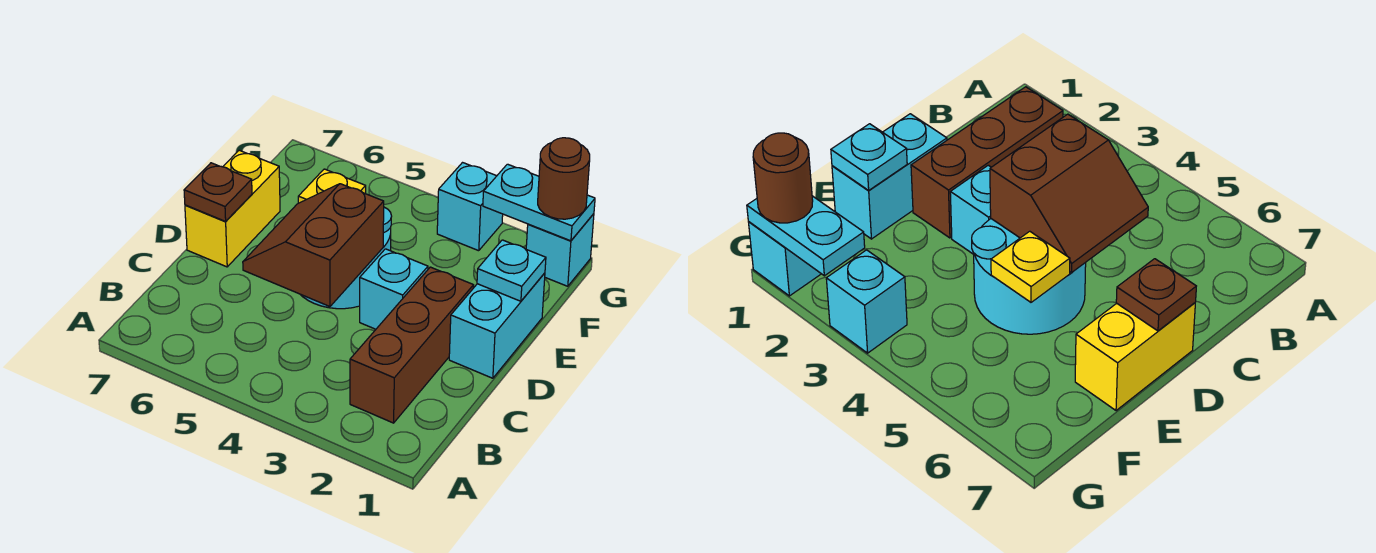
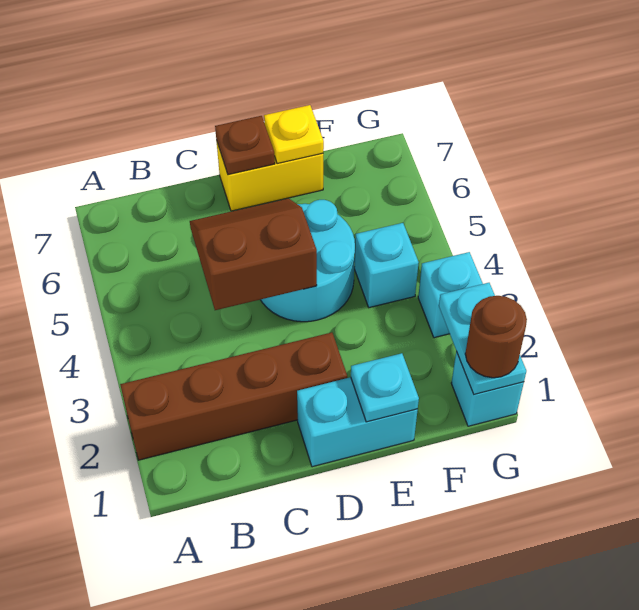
brown brick B2:D2 level 1 -> brown brick A2:D2 level 1
cyan brick D3 level 1 -> cyan brick F4 level 1
yellow plate E5 level 2 -> yellow plate E7 level 2

